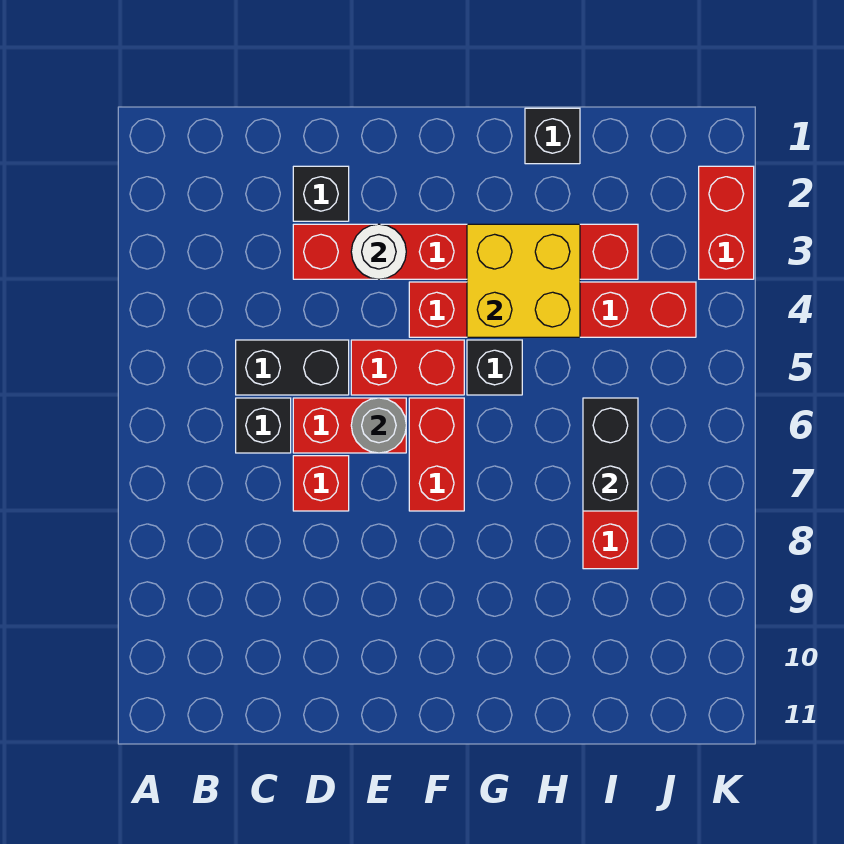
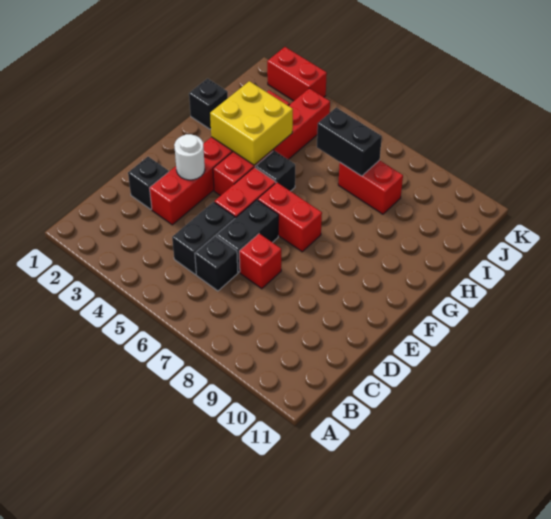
red brick D6:E6 level 1 -> black brick D6:E6 level 1
grey round brick E6 level 2 -> none

